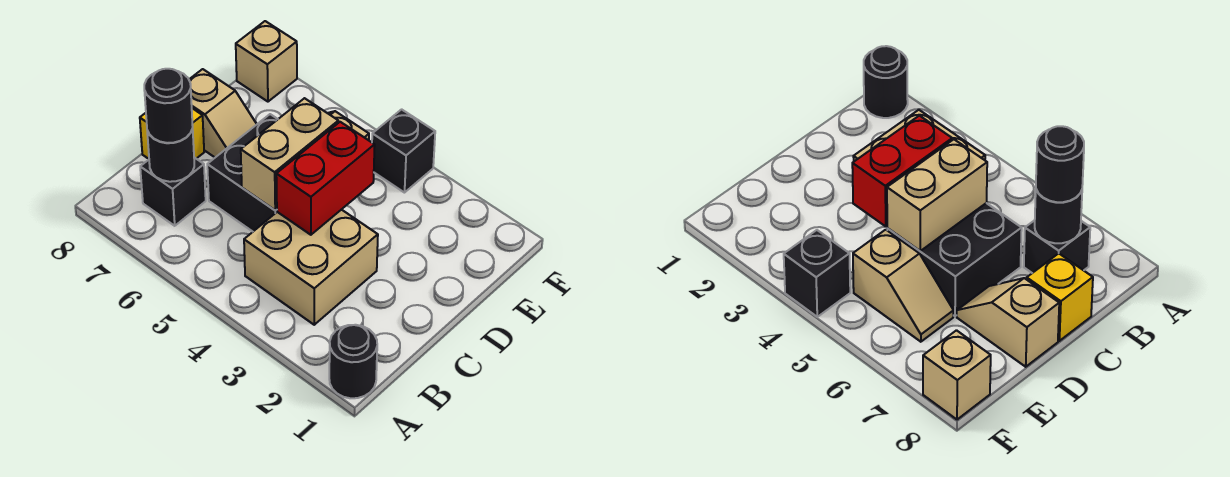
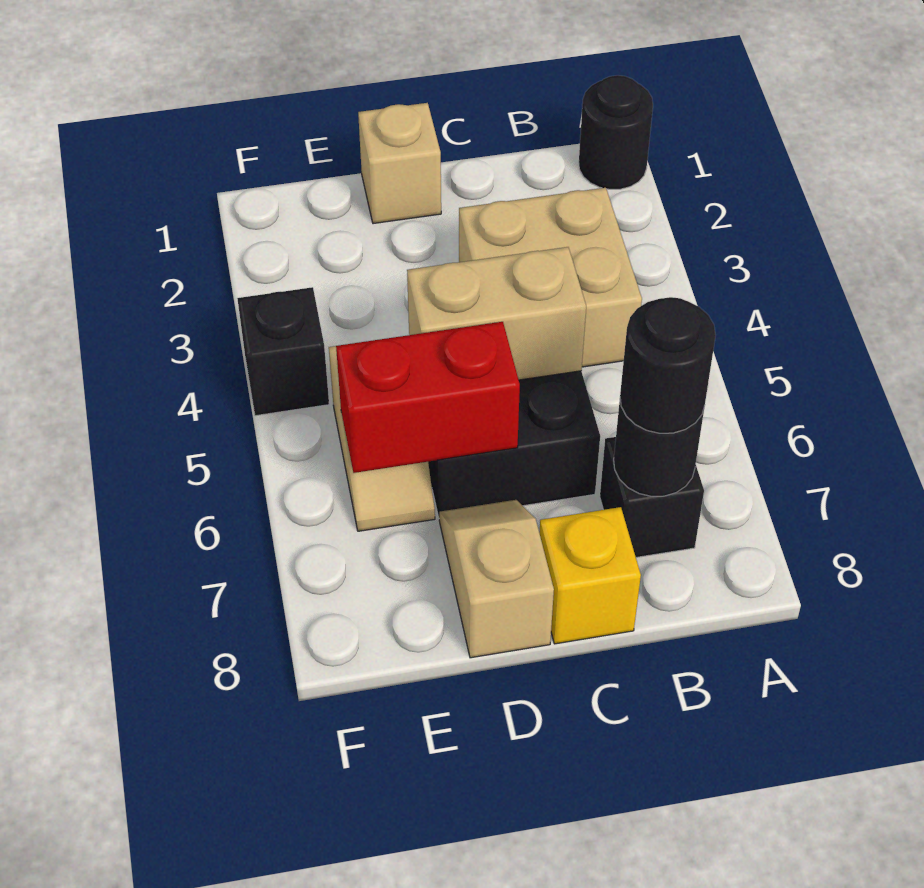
red brick C4:D4 level 2 -> red brick D6:E6 level 2
tan brick F8 level 1 -> tan brick D1 level 1

